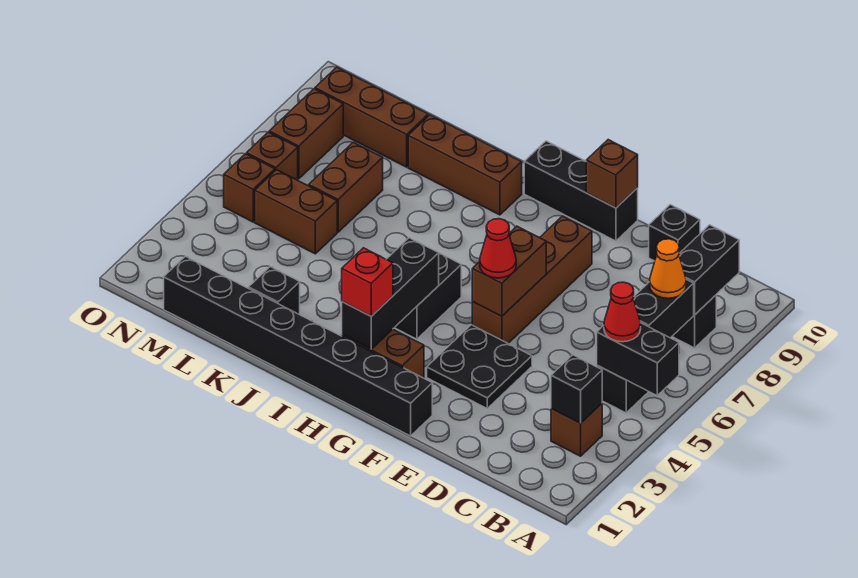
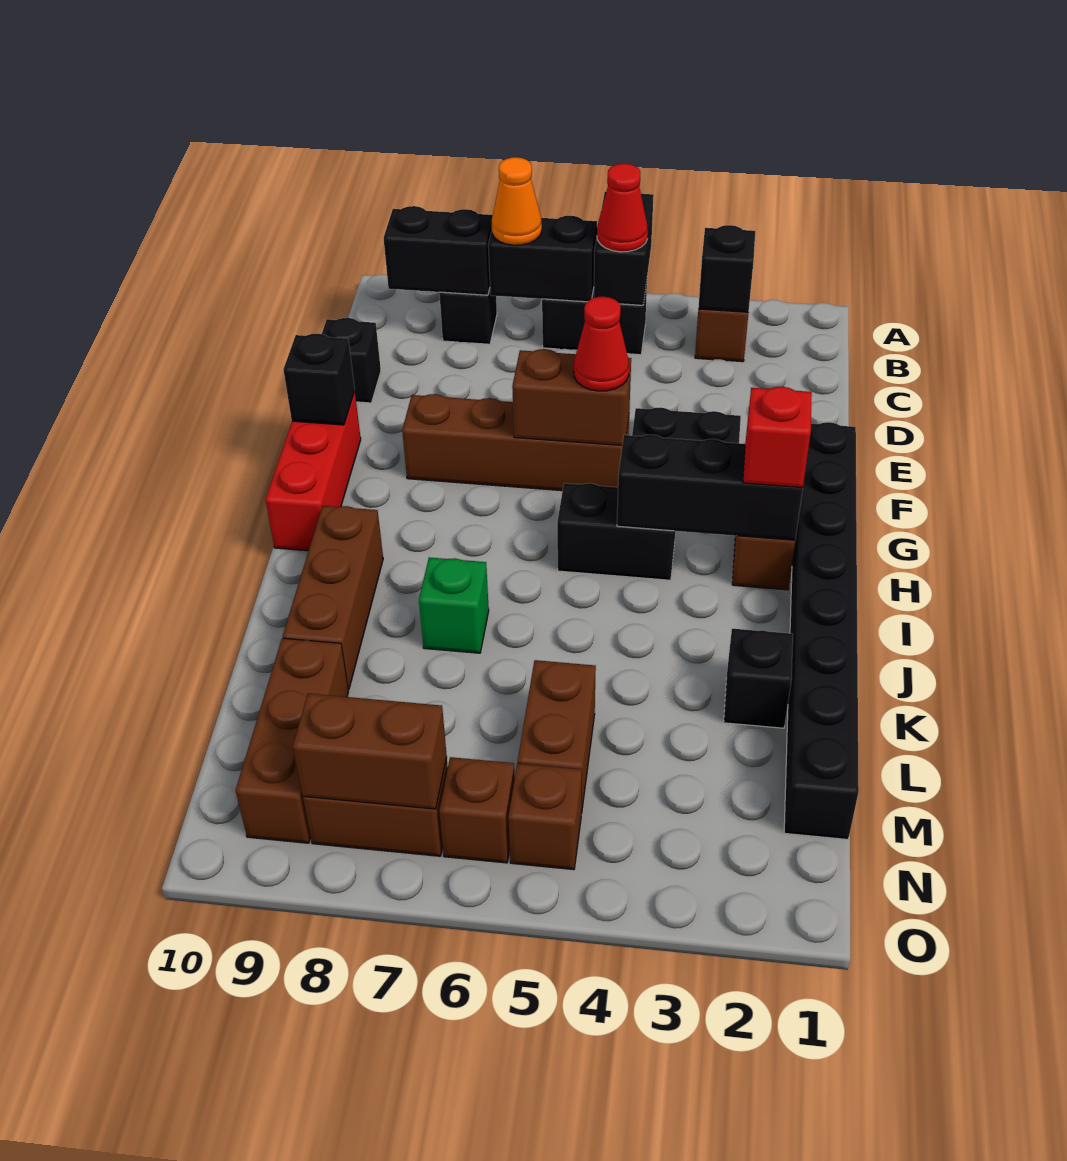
black brick F10:H10 level 1 -> red brick F10:H10 level 1
brown brick F10 level 2 -> black brick F10 level 2
none -> green brick J7 level 1
brown brick L6:L7 level 1 -> brown brick N7:N8 level 2

